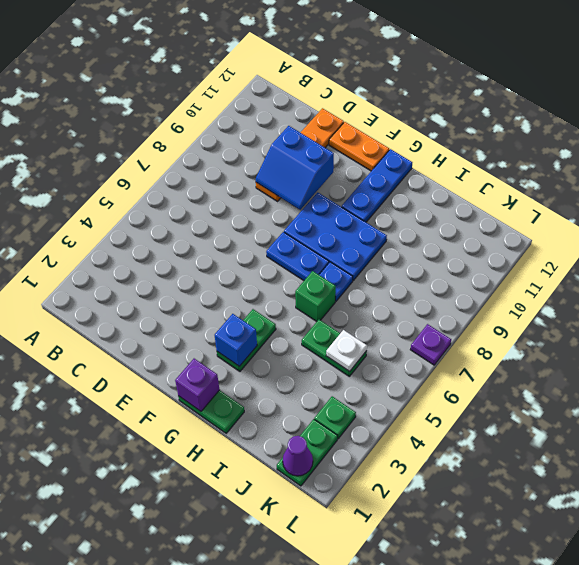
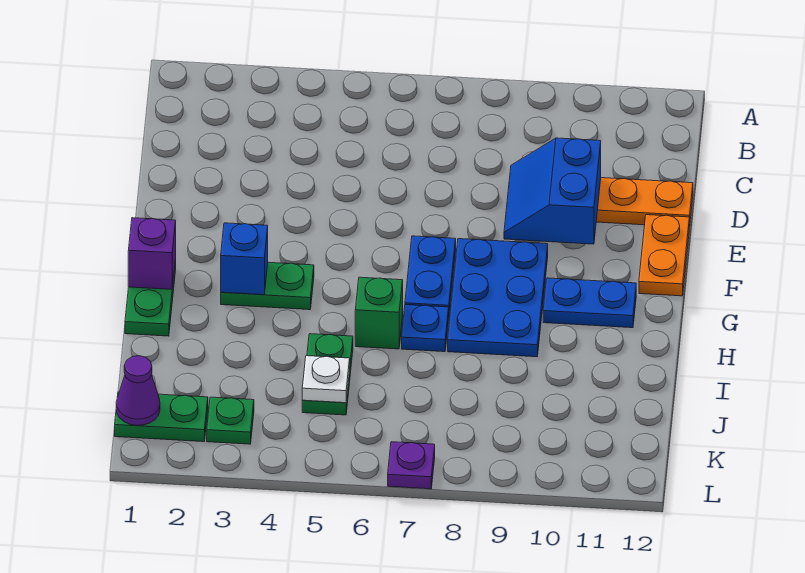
blue plate G10:G12 level 1 -> blue plate G10:G11 level 1

